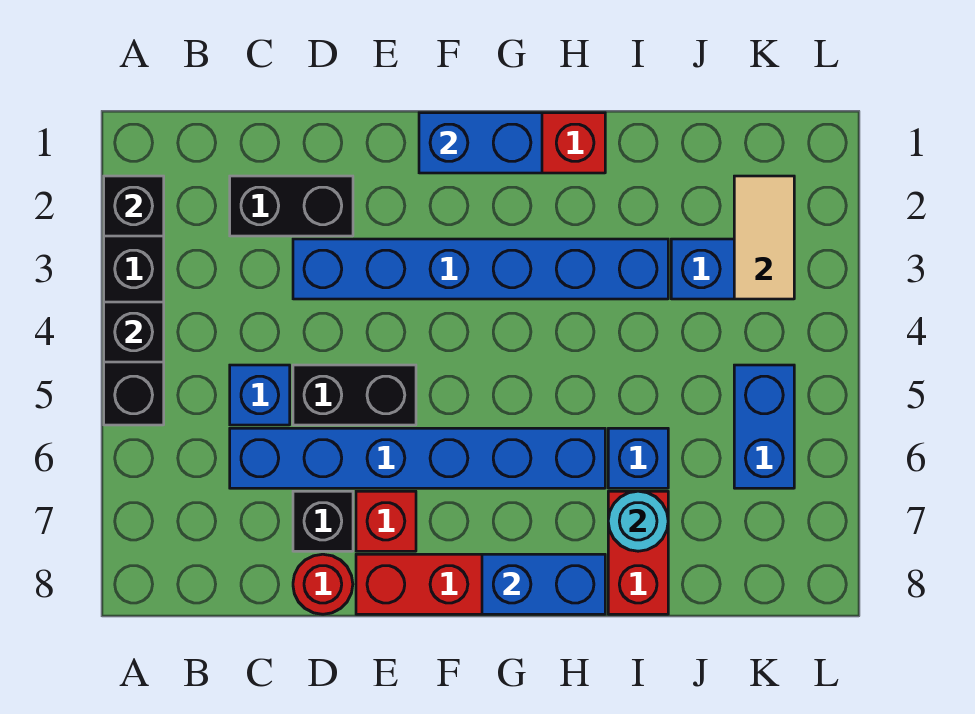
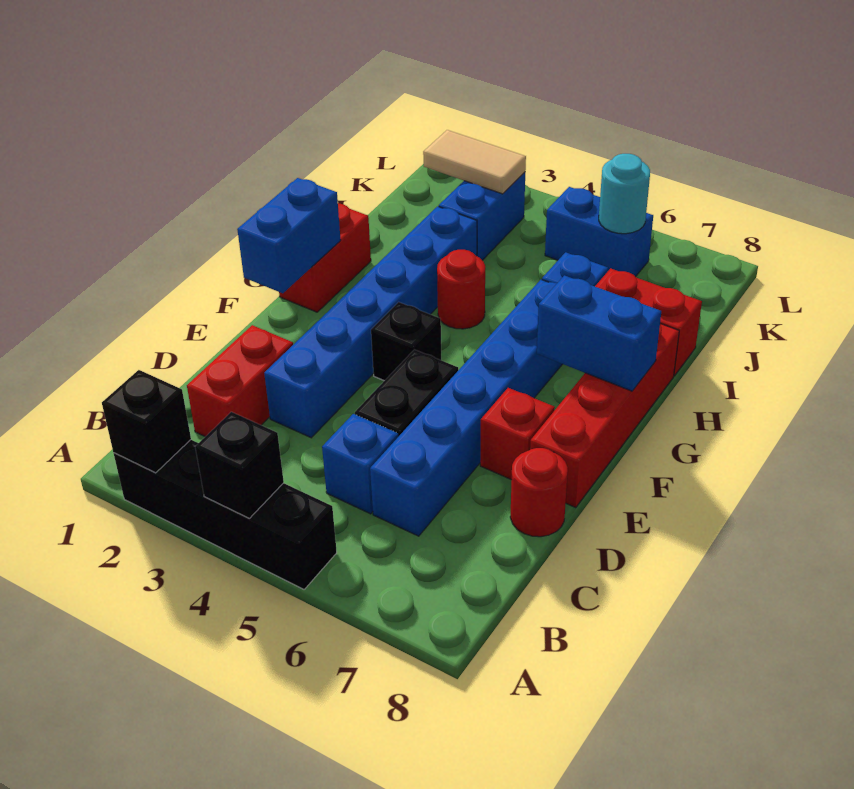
black brick C2:D2 level 1 -> red brick C2:D2 level 1
black brick D7 level 1 -> black brick F4 level 1
blue brick G8:H8 level 2 -> blue brick G7:G8 level 2
none -> red round brick H4 level 1
cyan round brick I7 level 2 -> cyan round brick K6 level 2

